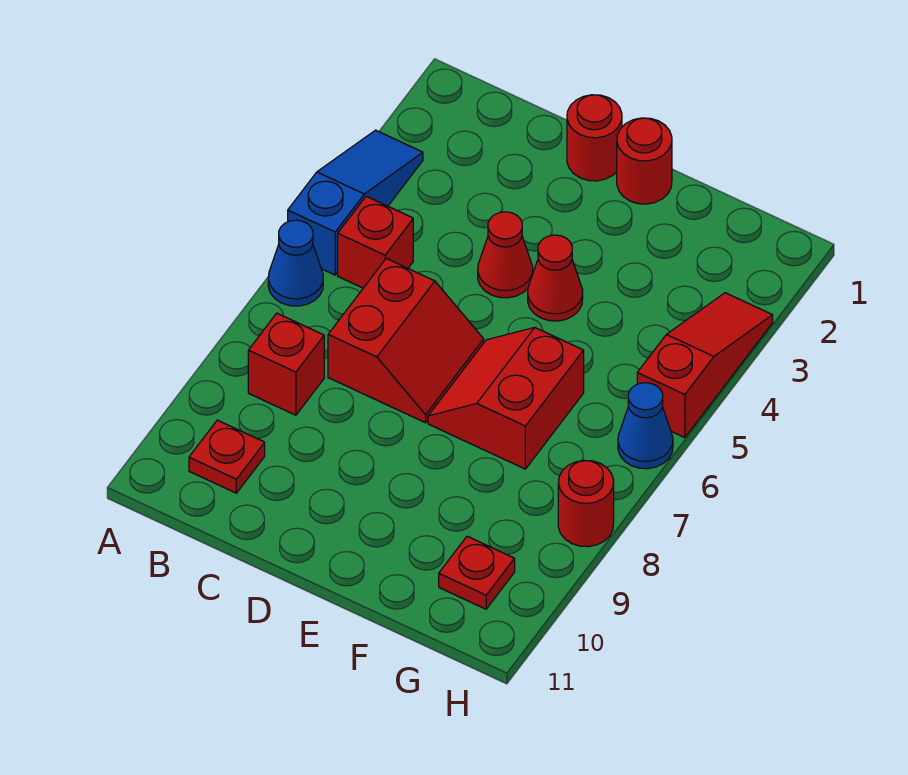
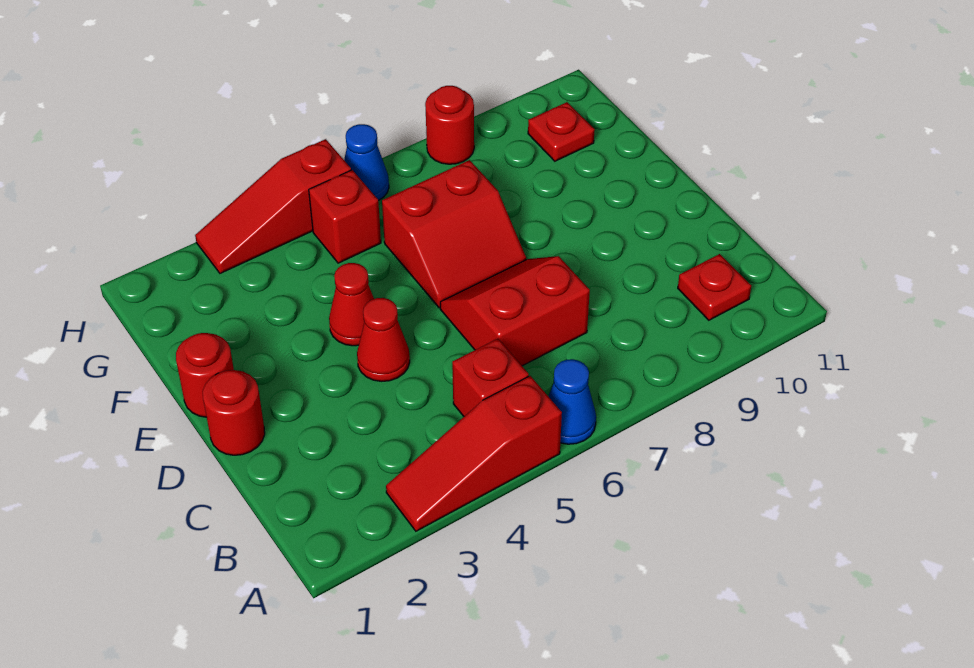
blue slope A3:A5 level 1 top 5 -> red slope A3:A5 level 1 top 5
red brick B8 level 1 -> red brick G5 level 1

